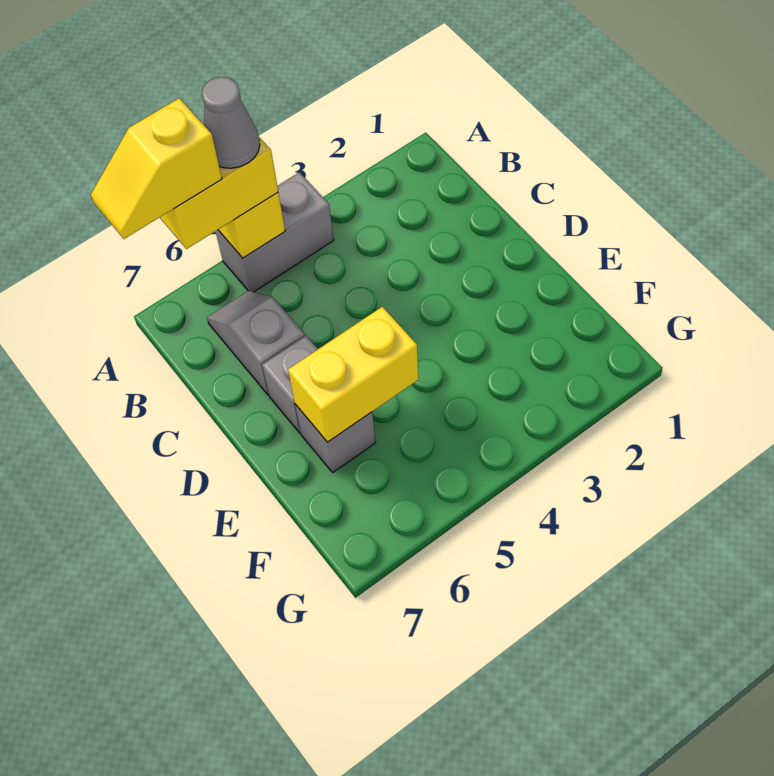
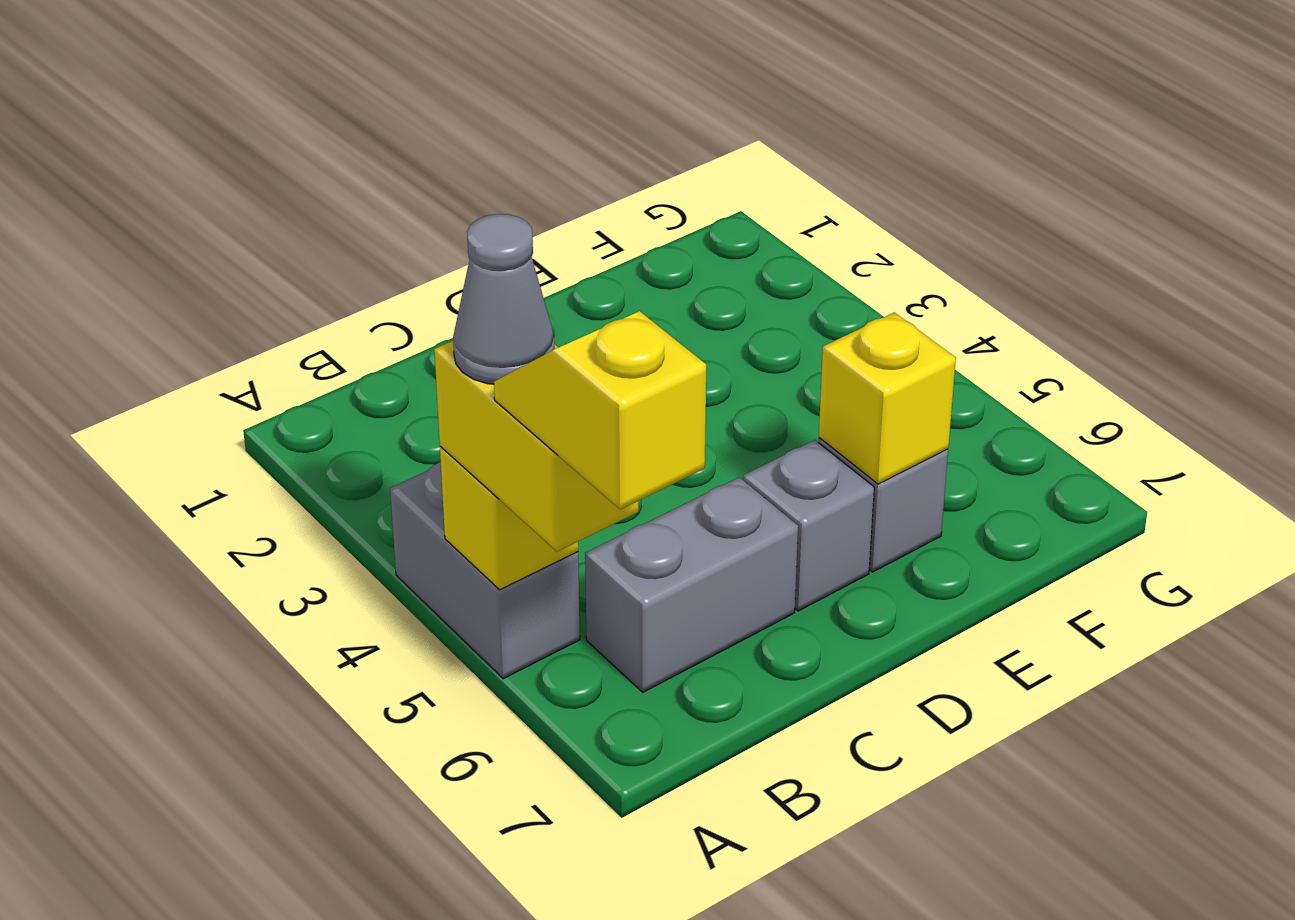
yellow slope A6:A7 level 4 top 6 -> yellow slope A6:A7 level 4 top 7
grey slope B6:C6 level 1 top C -> grey brick B6:C6 level 1
yellow brick E5:E6 level 2 -> yellow brick E6 level 2

